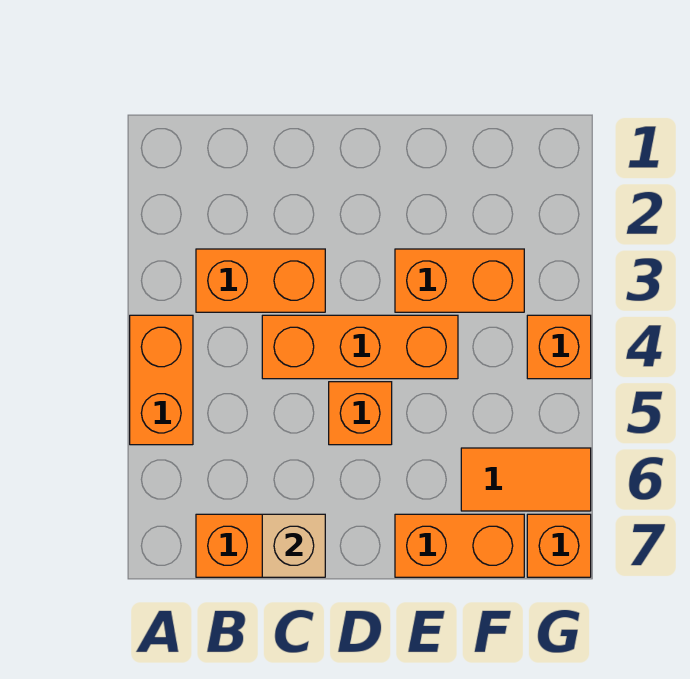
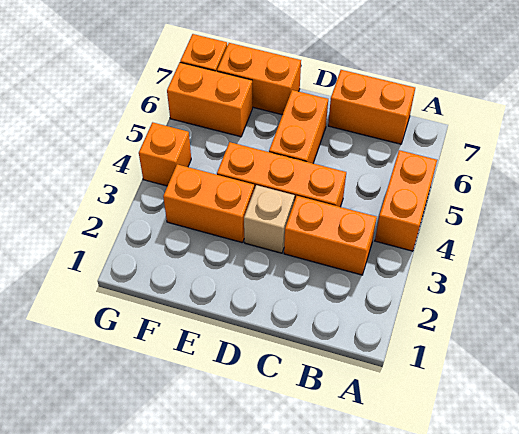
tan brick C7 level 2 -> tan brick D3 level 1
orange brick D5 level 1 -> orange brick D5:D6 level 1
orange tile F6:G6 level 1 -> orange brick F6:G6 level 1

